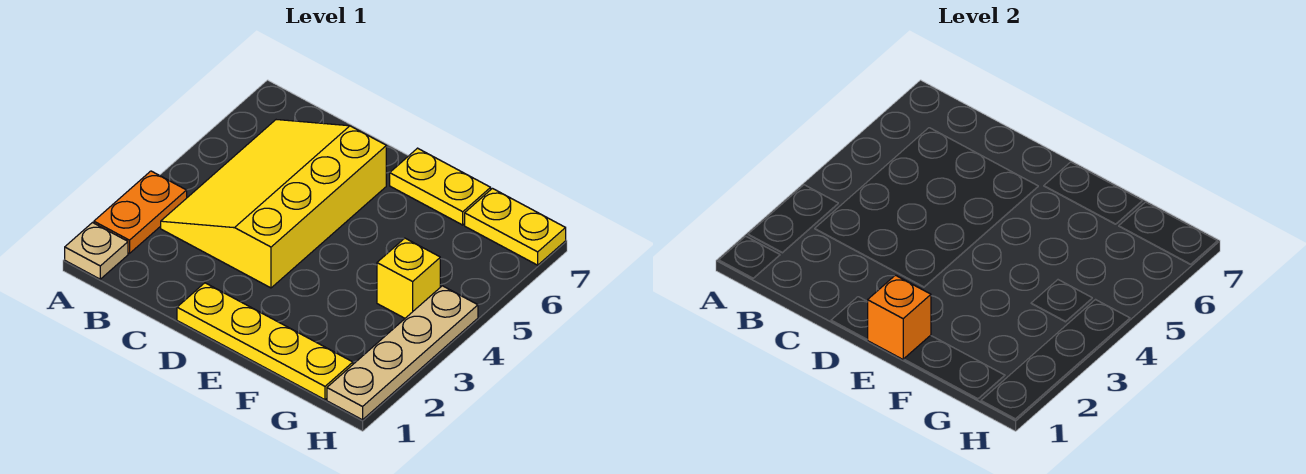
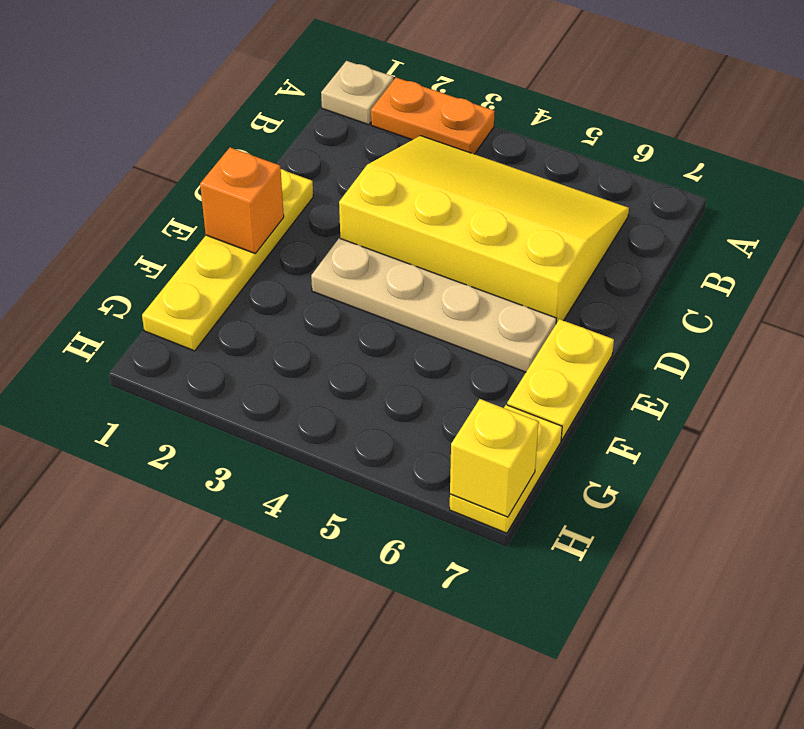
yellow brick G4 level 1 -> yellow brick H7 level 2
tan plate H1:H4 level 1 -> tan plate E3:E6 level 1

